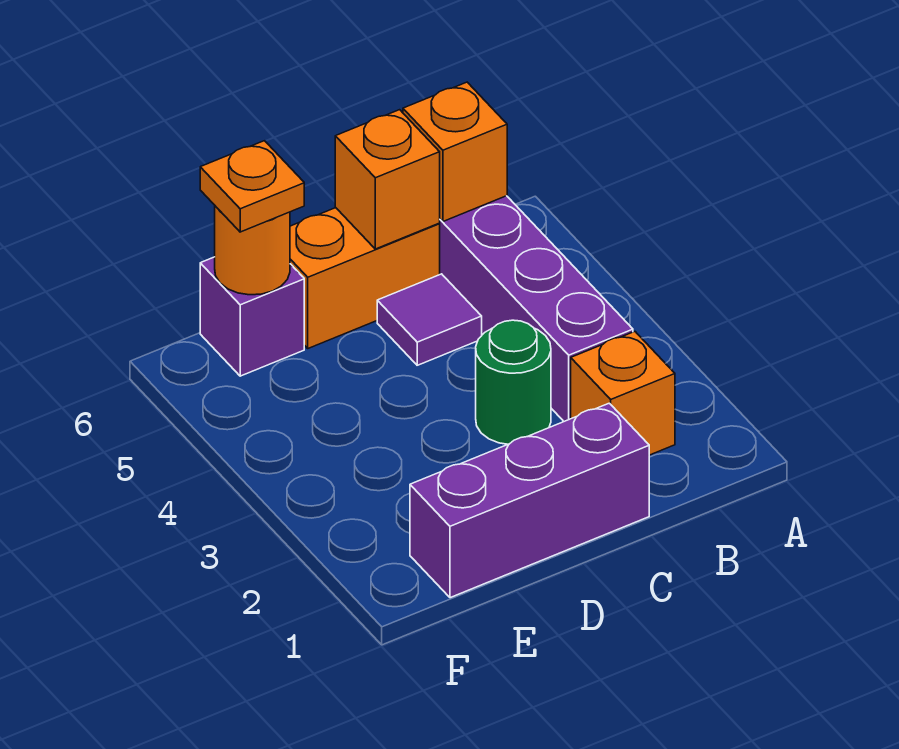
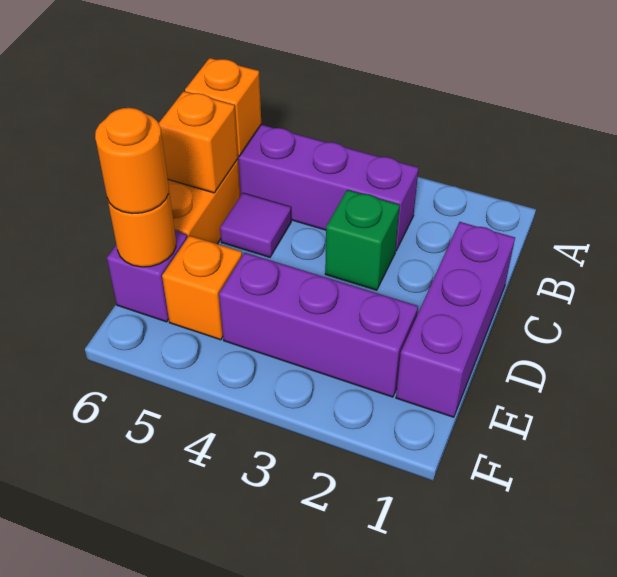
orange brick B2 level 1 -> orange brick E5 level 1
green round brick C3 level 1 -> green brick C3 level 1
none -> purple brick E2:E4 level 1
orange plate E6 level 3 -> orange round brick E6 level 3

